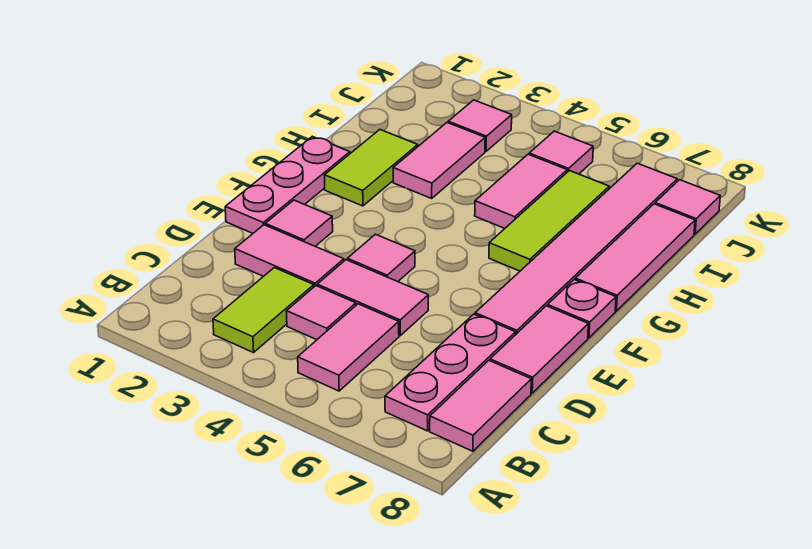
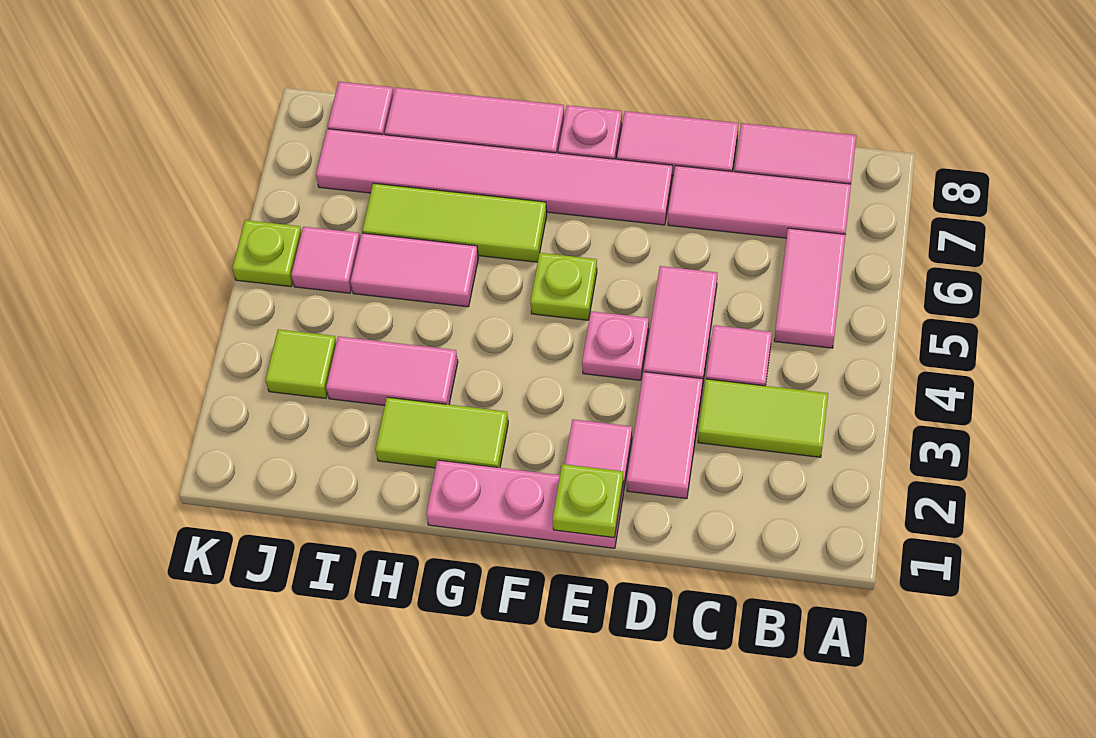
pink tile B5:C5 level 1 -> pink tile B5:B6 level 1
pink plate B7:D7 level 1 -> pink tile B7:D7 level 1
none -> lime plate E1 level 2
pink tile E4 level 1 -> pink plate E4 level 1
none -> lime plate F5 level 1
pink tile J3 level 1 -> lime tile J3 level 1
none -> lime plate K5 level 1

